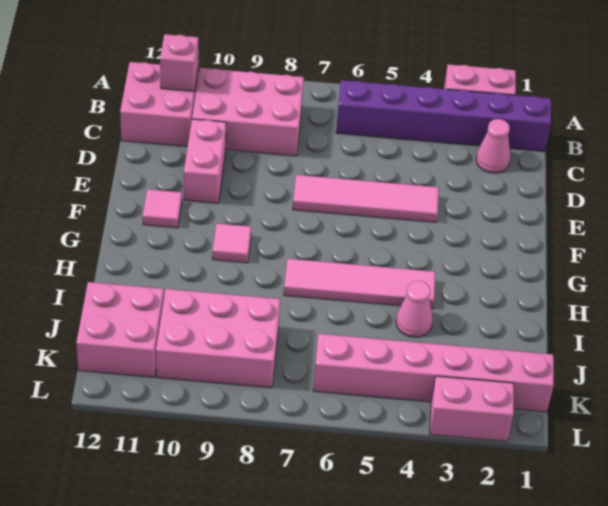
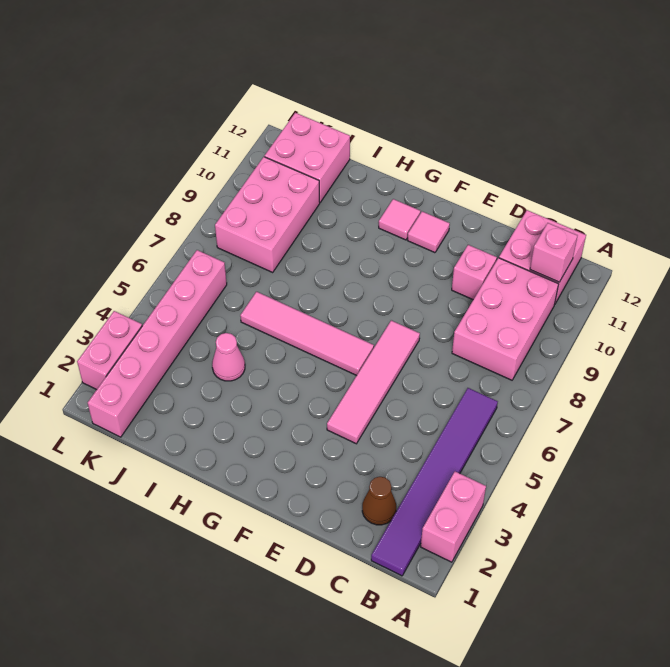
purple brick B1:B6 level 1 -> purple tile B1:B6 level 1
pink cone C2 level 1 -> brown cone C2 level 1
pink brick D10:E10 level 1 -> pink brick D10 level 1
pink tile G9 level 1 -> pink tile G11 level 1
pink tile H4:H7 level 1 -> pink tile F6:I6 level 1

